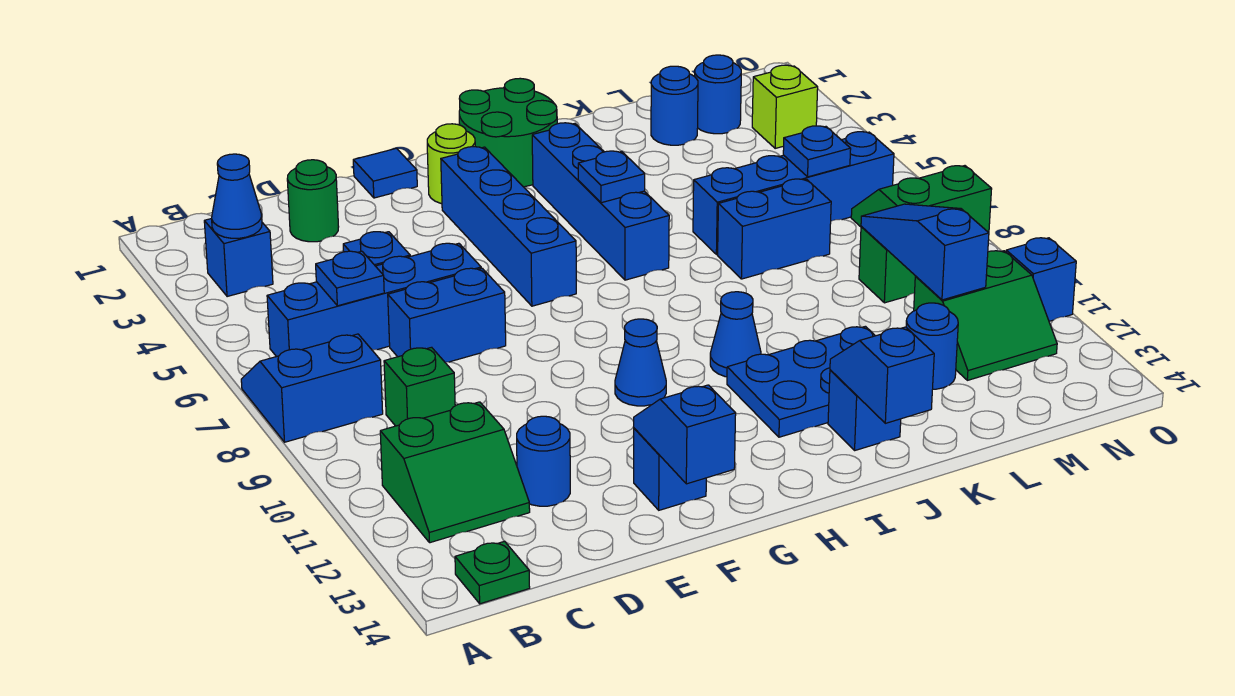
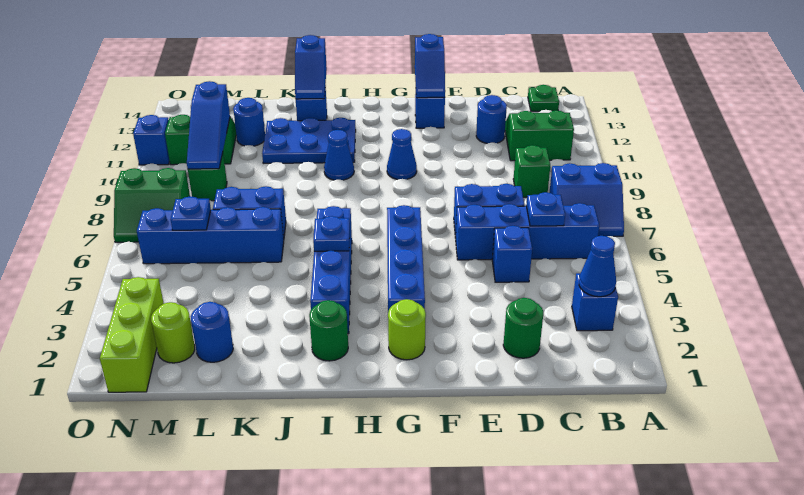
blue tile F1 level 1 -> none
green round brick H1:I2 level 1 -> green round brick I2 level 1
blue round brick M2 level 1 -> lime round brick M2 level 1
lime brick N3 level 1 -> lime brick N1:N3 level 1

